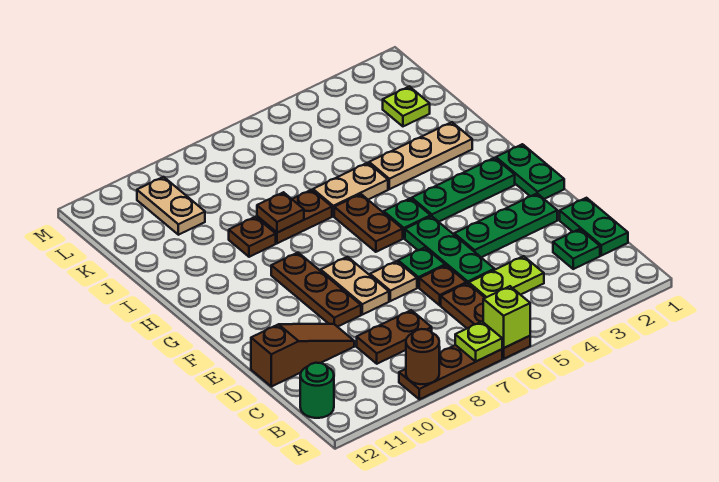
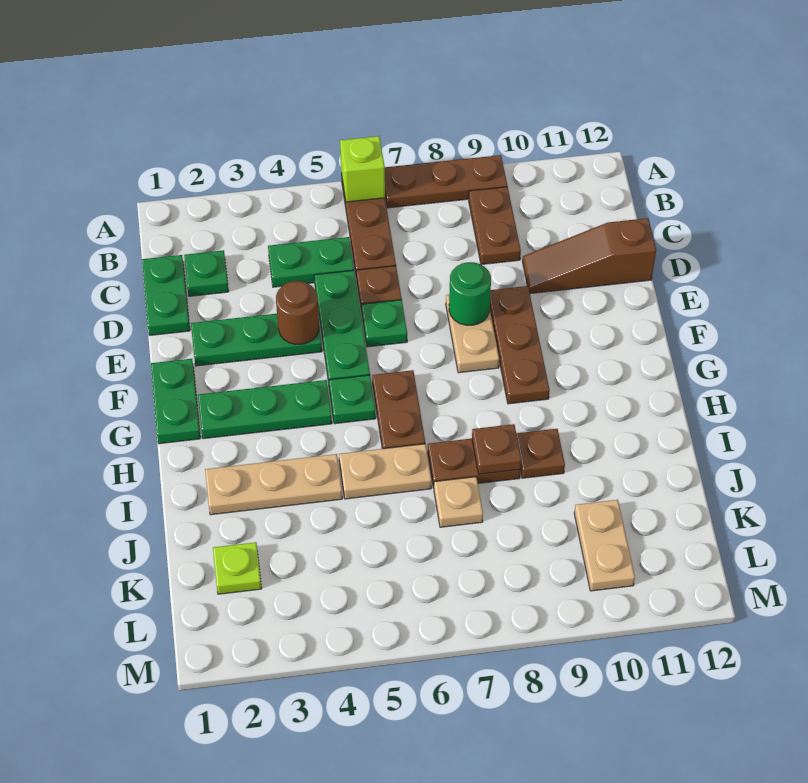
lime plate A7 level 2 -> none
brown round brick A9 level 2 -> brown round brick E4 level 2
green round brick B12 level 1 -> green round brick E8 level 2
lime plate C4:C5 level 1 -> green plate C4:C5 level 1
brown plate C8:C9 level 1 -> brown plate B9:C9 level 1
tan plate E7 level 1 -> tan plate J7 level 1

